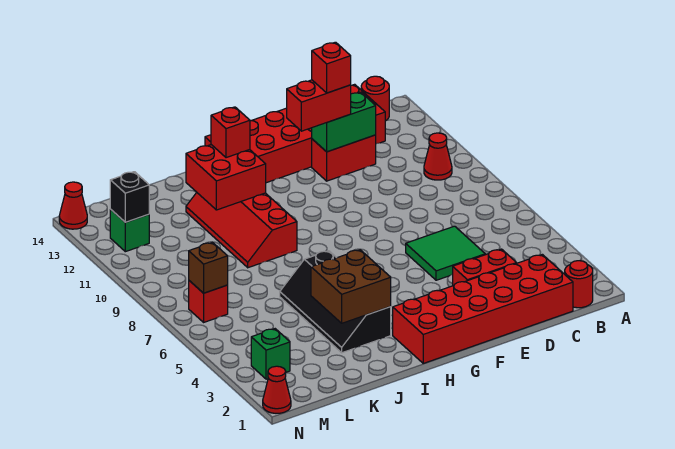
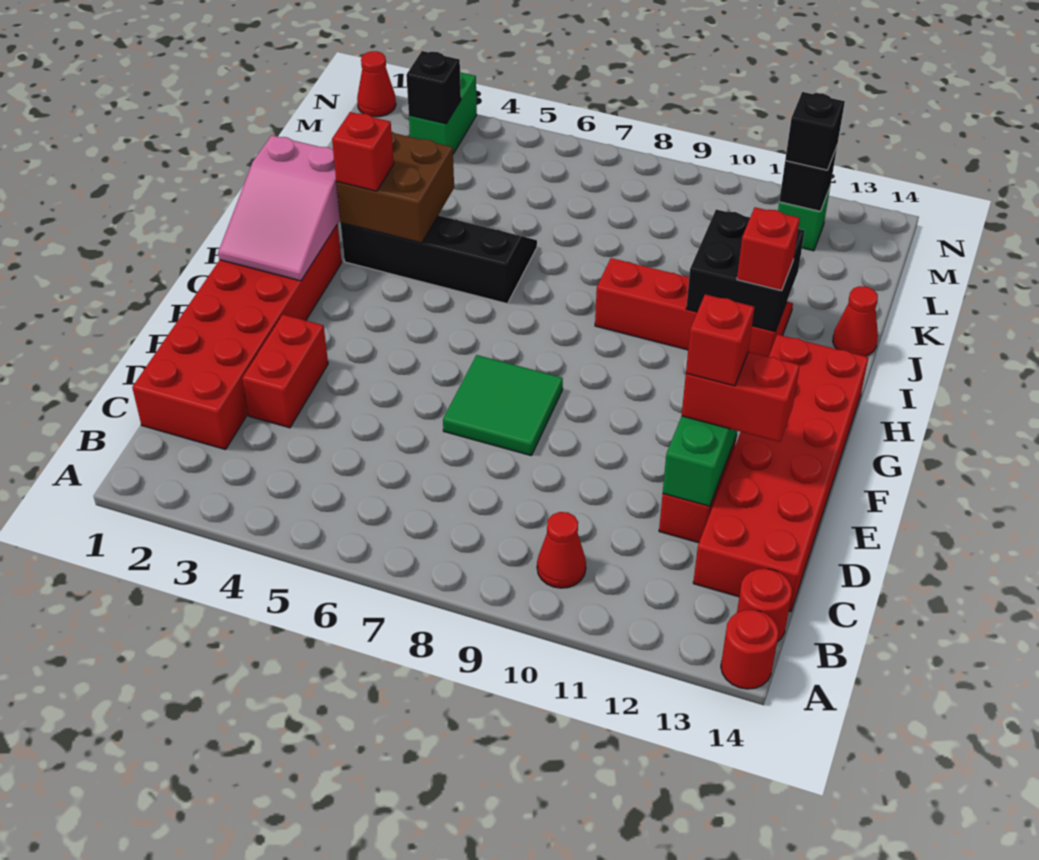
red round brick B1 level 1 -> red round brick A14 level 1
green tile D5:E6 level 1 -> green tile E7:F8 level 1
red brick E12:F12 level 3 -> red brick E12:E13 level 3
none -> pink slope G1:I2 level 2 top I
red brick I11:J12 level 2 -> black brick I11:J12 level 2
green brick M3 level 1 -> green brick M3:N3 level 1
none -> black brick M3 level 2
red brick M7 level 1 -> red brick I3 level 3
brown brick M7 level 2 -> none
none -> black brick M12 level 3
red cone N14 level 1 -> red cone J14 level 1

